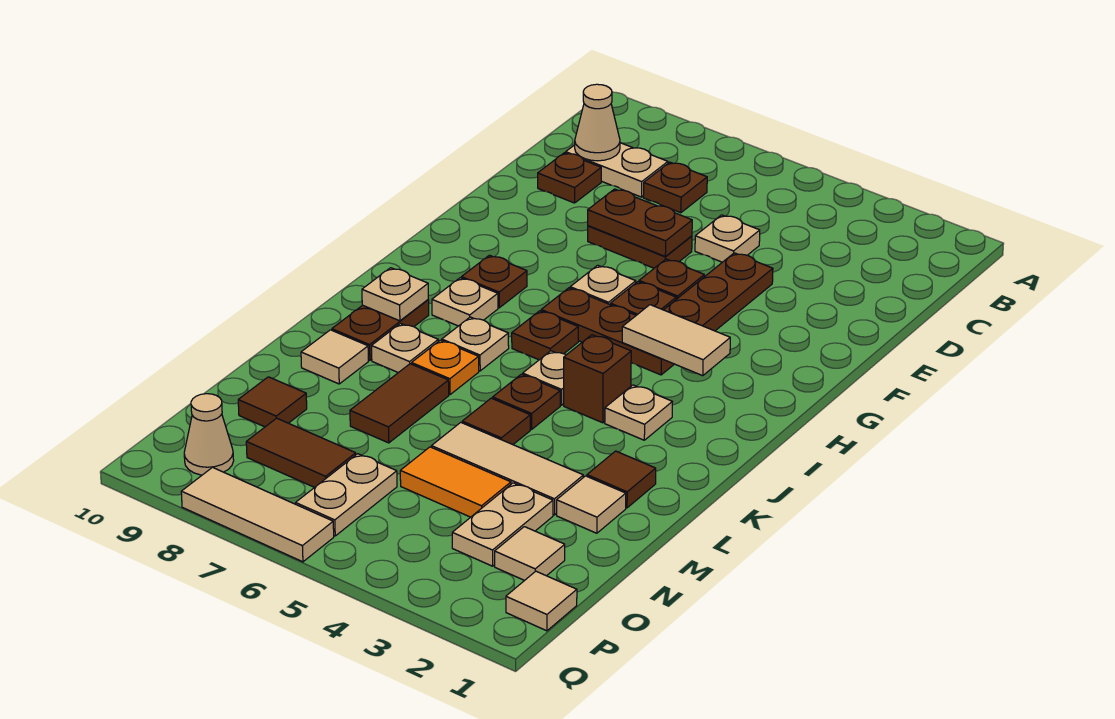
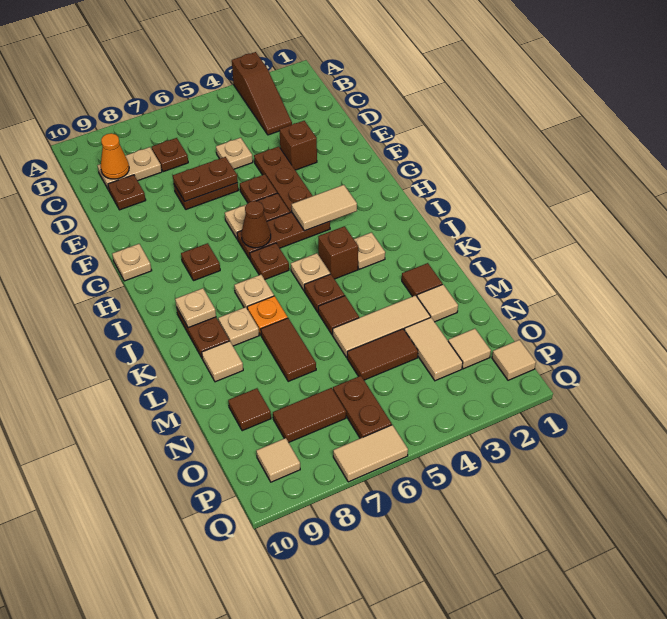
none -> brown slope A3:C3 level 1 top A
tan cone C9 level 2 -> orange cone C9 level 2
none -> brown brick E3 level 1
none -> brown cone H6 level 2
tan plate I8 level 1 -> tan plate G10 level 1
tan plate N3:O3 level 1 -> tan tile N3:O3 level 1
orange tile N4:N5 level 1 -> brown tile N4:N5 level 1
tan plate O6:P6 level 1 -> brown plate O6:P6 level 1
tan cone P9 level 1 -> tan tile P9 level 1
tan tile Q6:Q8 level 1 -> tan tile Q6:Q7 level 1

